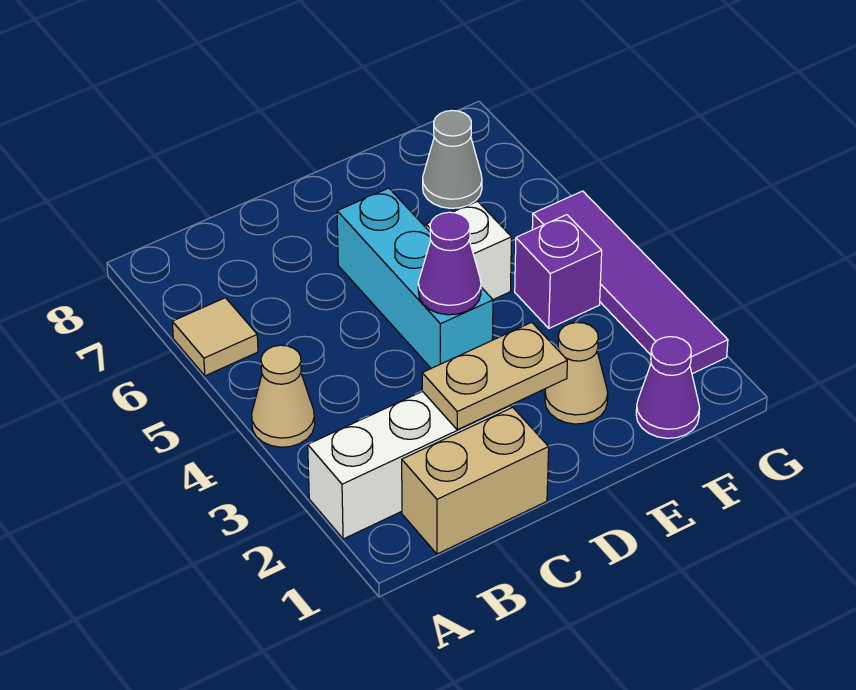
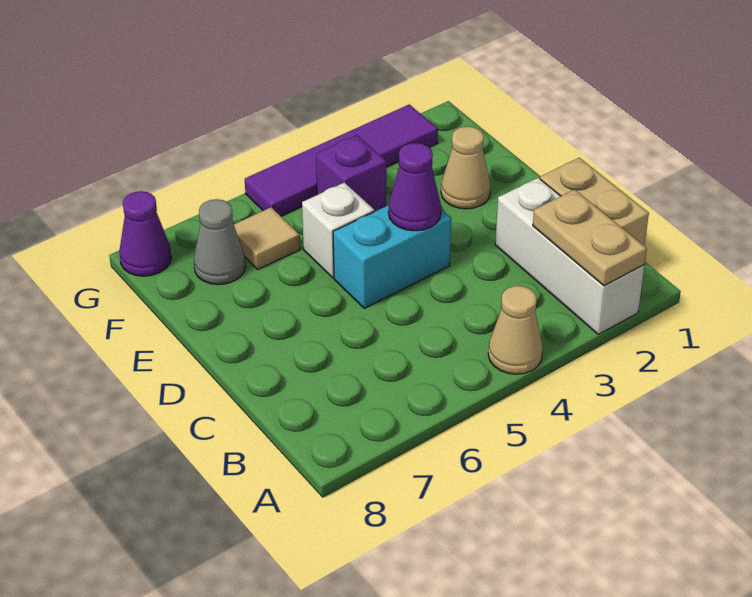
tan tile A6 level 1 -> tan tile F6 level 1
tan plate C2:D2 level 2 -> tan plate A2:B2 level 2
cyan brick D4:D6 level 1 -> cyan brick D4:D5 level 1
purple cone F1 level 1 -> purple cone G8 level 1

